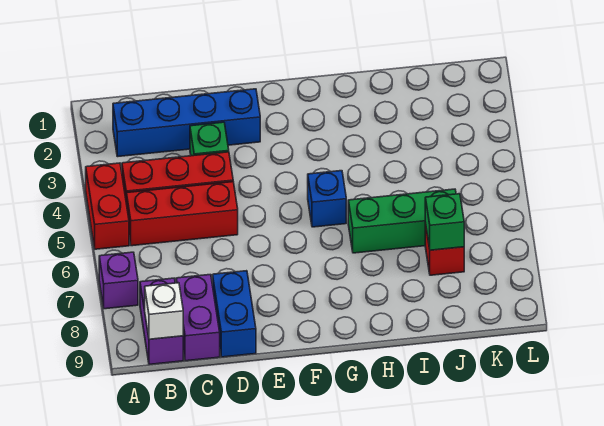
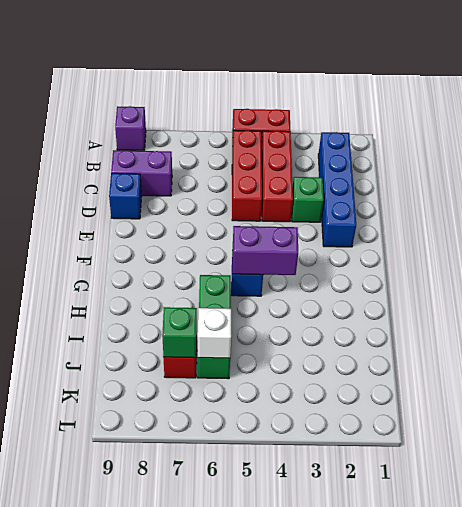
purple brick A7 level 1 -> purple brick A9 level 1
purple brick B8:B9 level 1 -> purple brick G4:G5 level 2
white brick B9 level 2 -> white brick J6 level 2
blue brick D8:D9 level 1 -> blue brick D9 level 1

